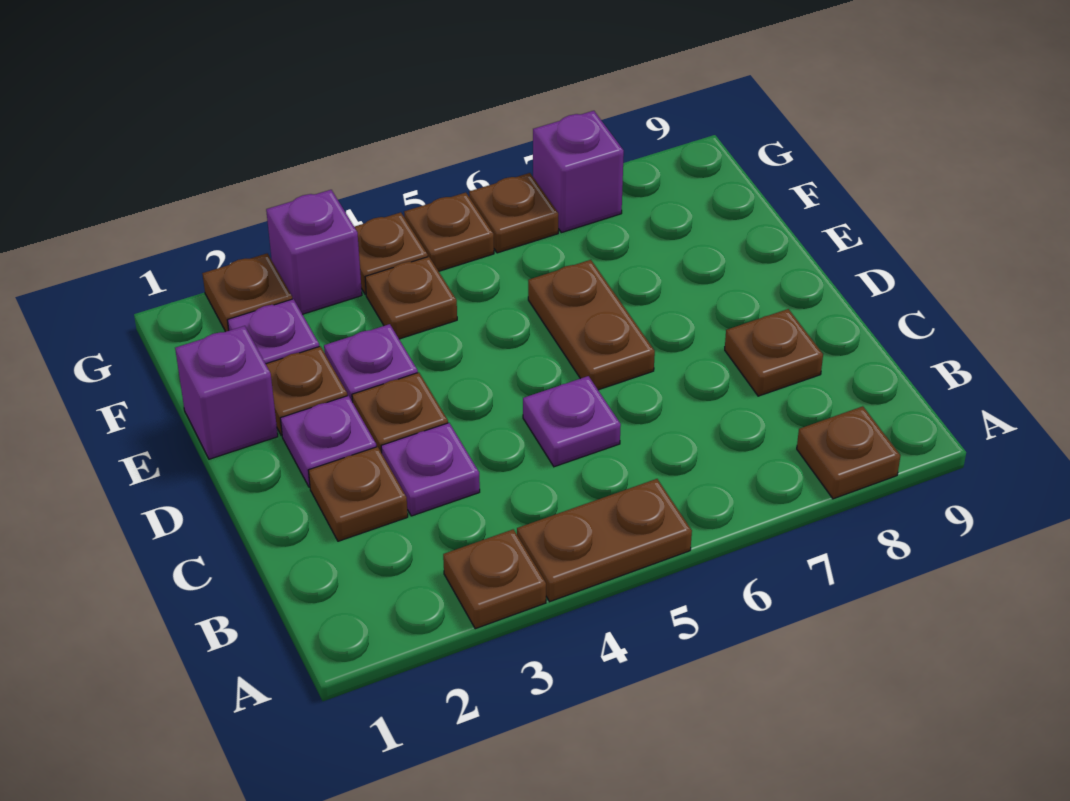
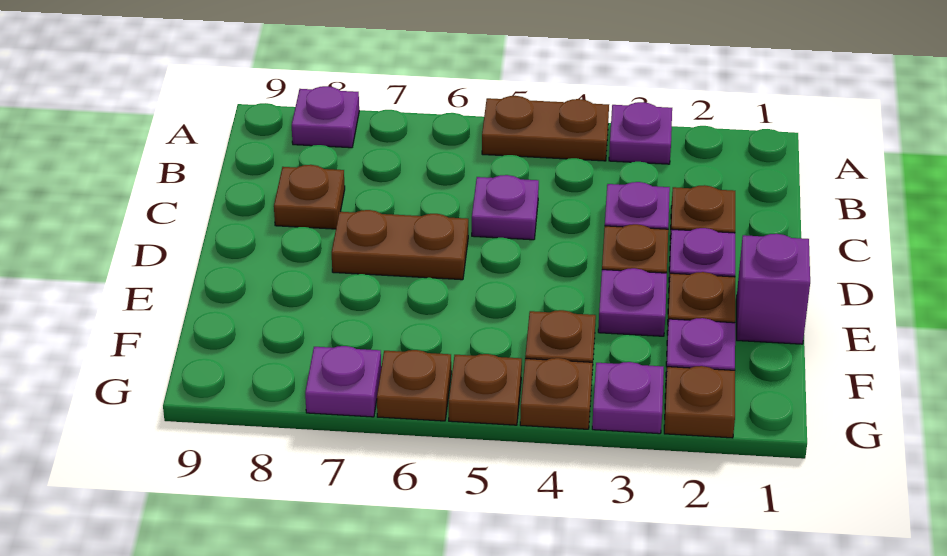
brown plate A3 level 1 -> purple plate A3 level 1
brown plate A8 level 1 -> purple plate A8 level 1
brown plate D6:E6 level 1 -> brown plate D6:D7 level 1
purple brick G3 level 1 -> purple plate G3 level 1
purple brick G7 level 1 -> purple plate G7 level 1

